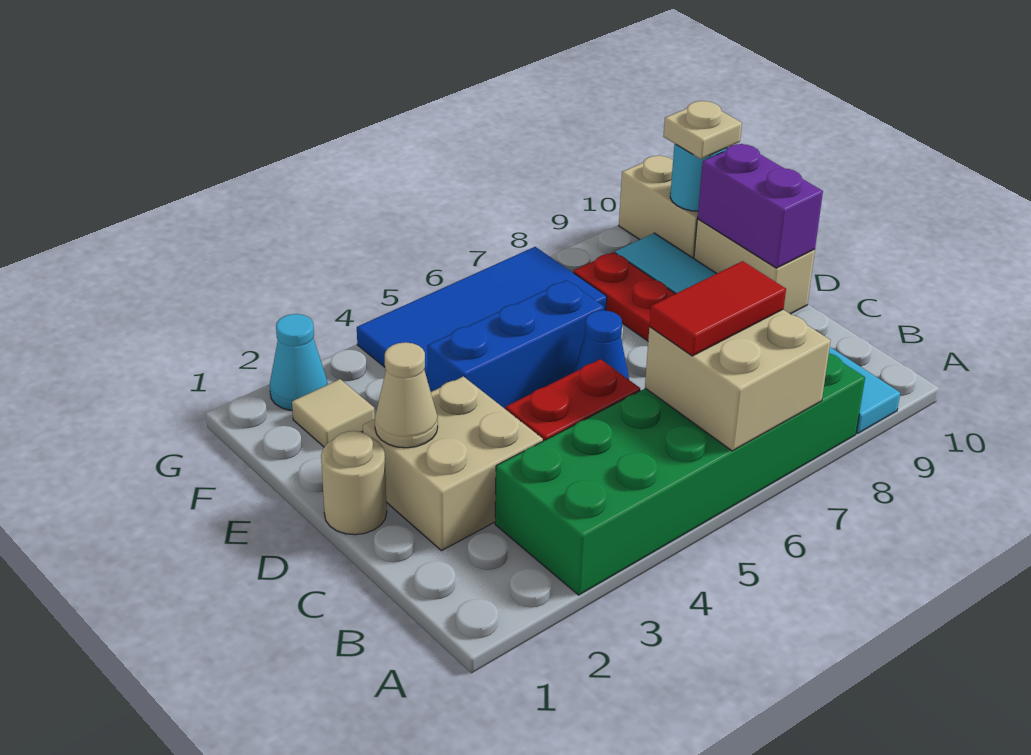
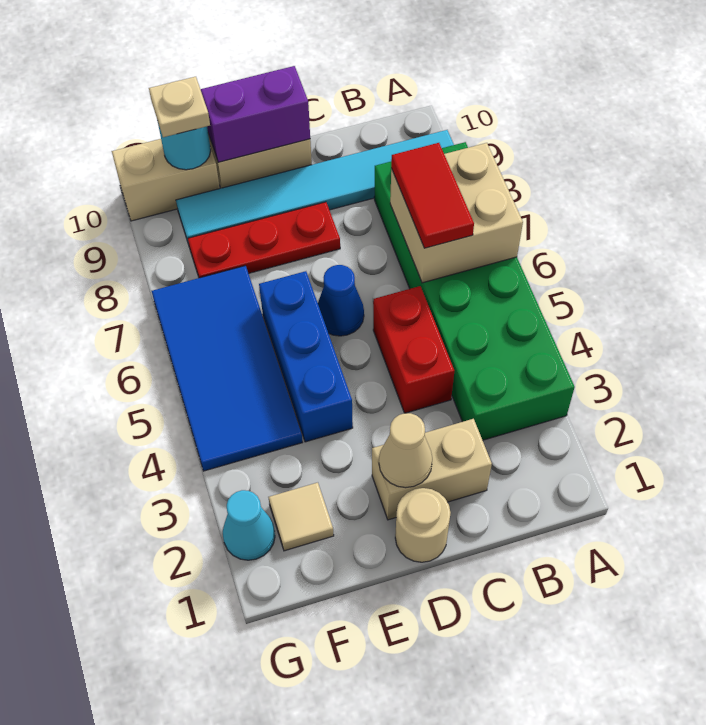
tan brick C2:D3 level 1 -> tan brick C2:D2 level 1

